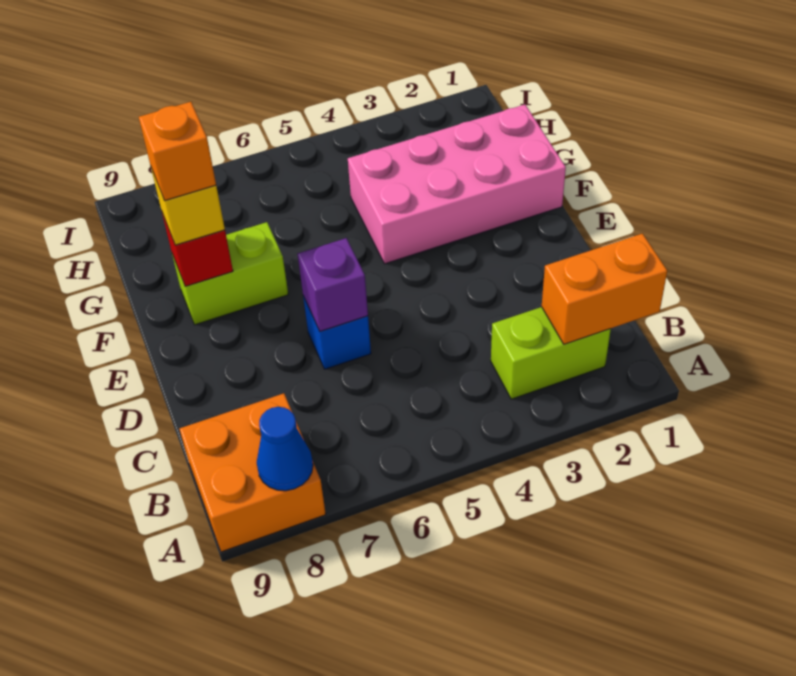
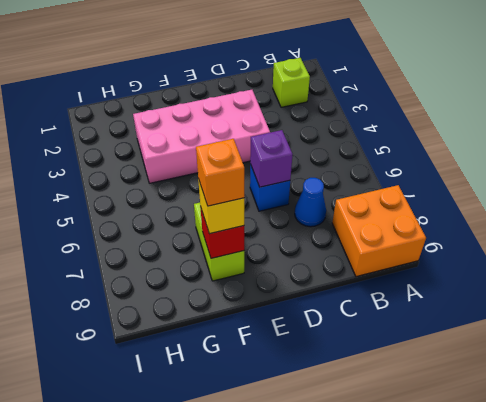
blue cone A8 level 2 -> blue cone C7 level 1
orange brick B1:B2 level 2 -> none
lime brick B2:B3 level 1 -> lime brick B2 level 1
pink brick F1:G4 level 1 -> pink brick D3:G4 level 1

